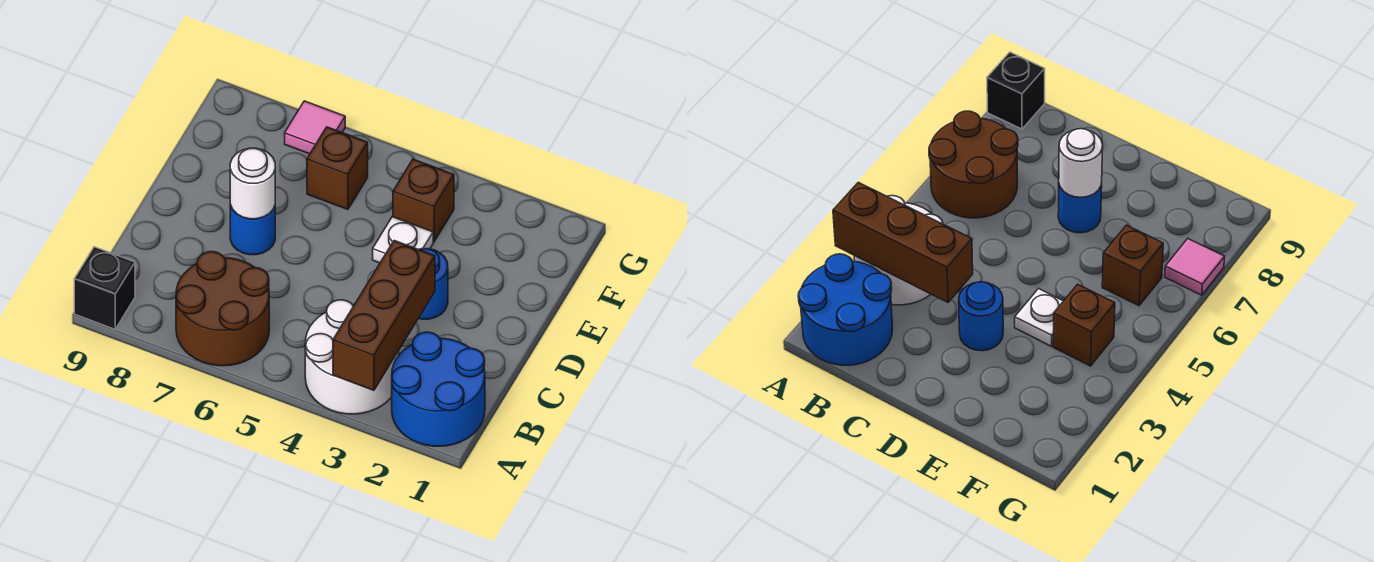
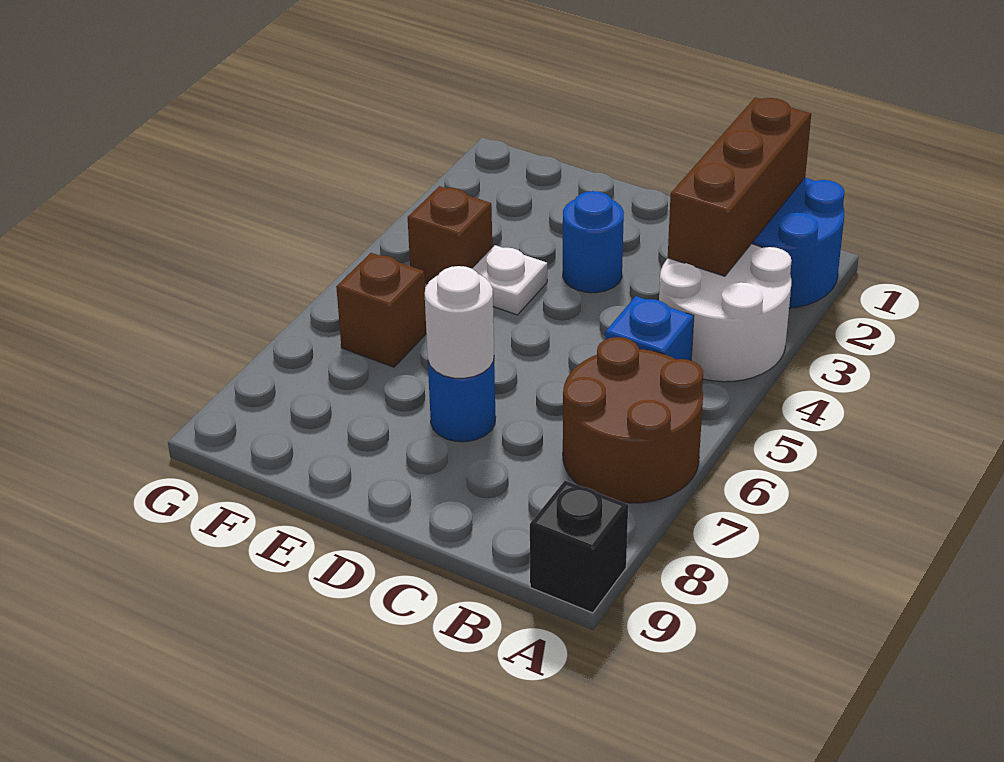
brown brick A3:C3 level 2 -> brown brick B1:B3 level 2
none -> blue brick B5 level 1
pink tile G7 level 1 -> none

